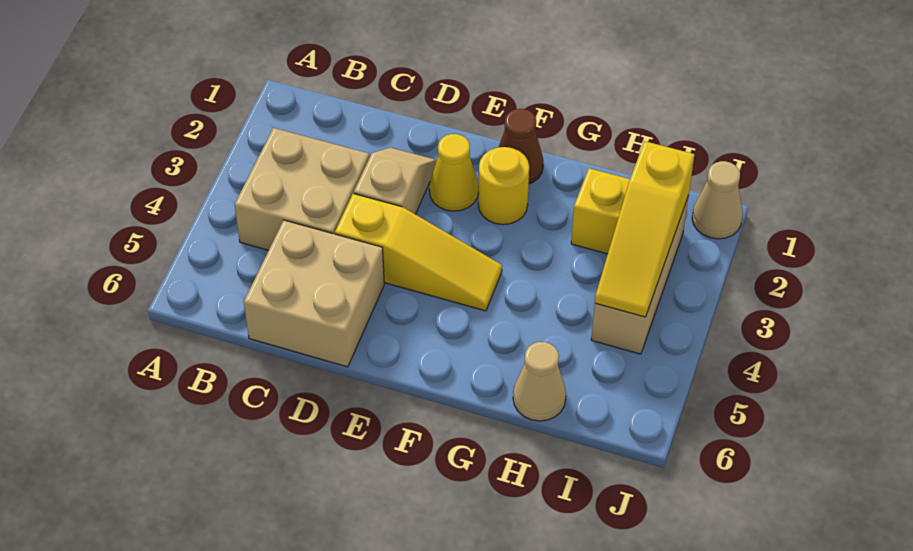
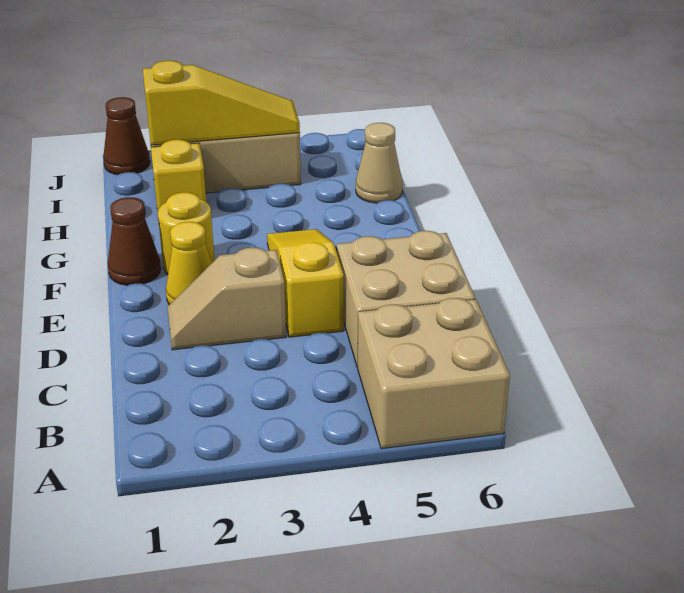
tan brick B3:C4 level 1 -> tan brick A5:B6 level 1
tan cone J1 level 1 -> brown cone J1 level 1

